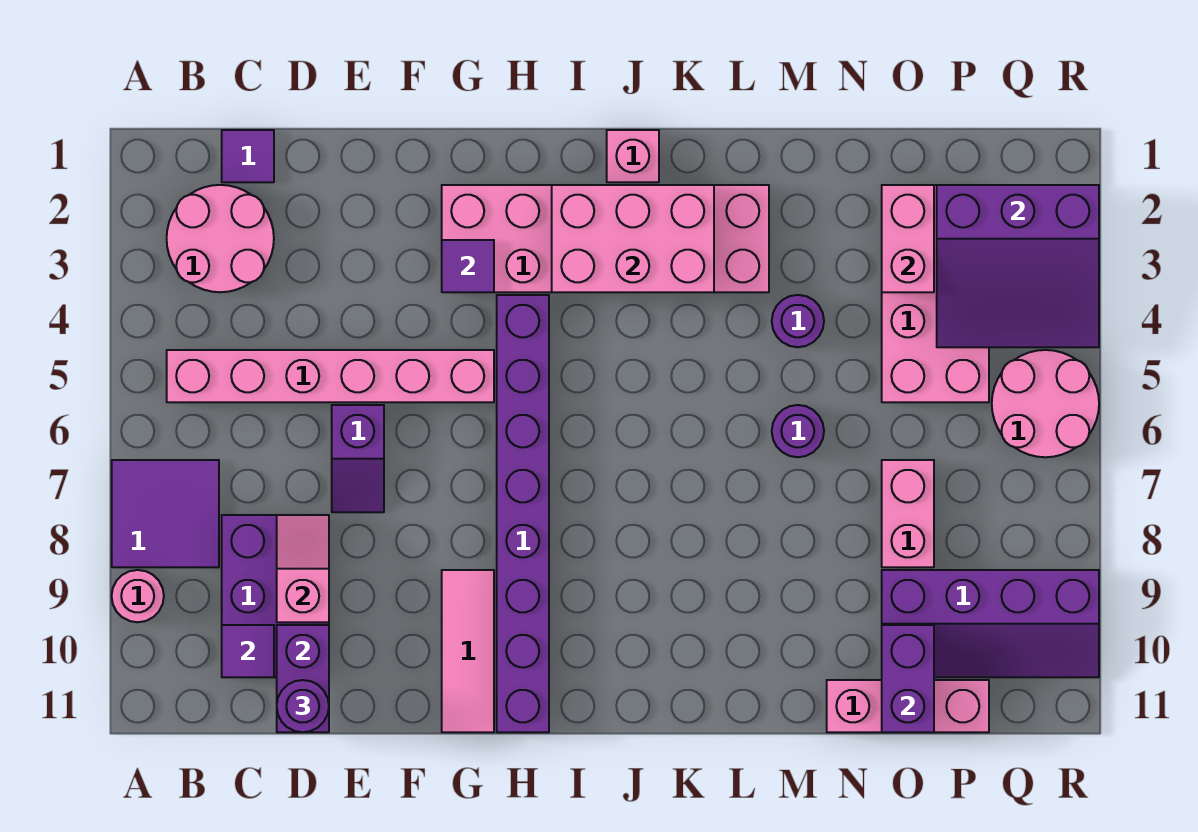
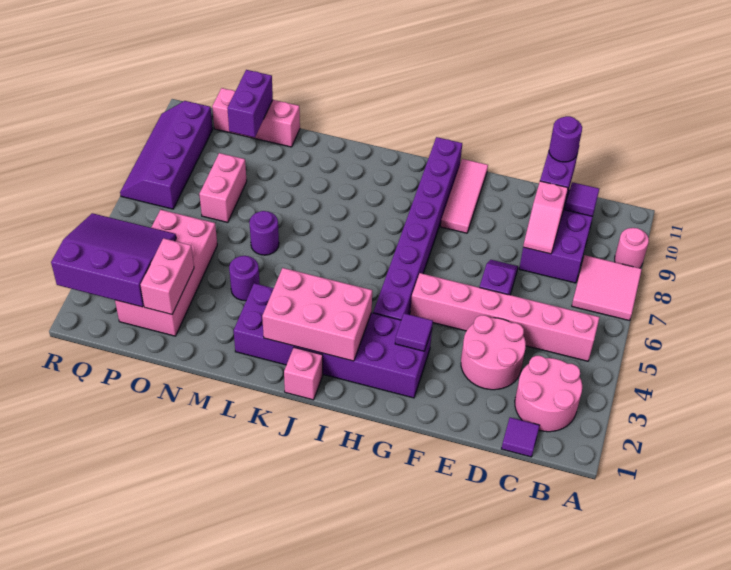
purple tile A7:B8 level 1 -> pink tile A7:B8 level 1
pink brick G2:L3 level 1 -> purple brick G2:L3 level 1
purple slope O9:R10 level 1 top 9 -> purple slope Q7:R10 level 1 top Q
pink round brick Q5:R6 level 1 -> pink round brick D3:E4 level 1

